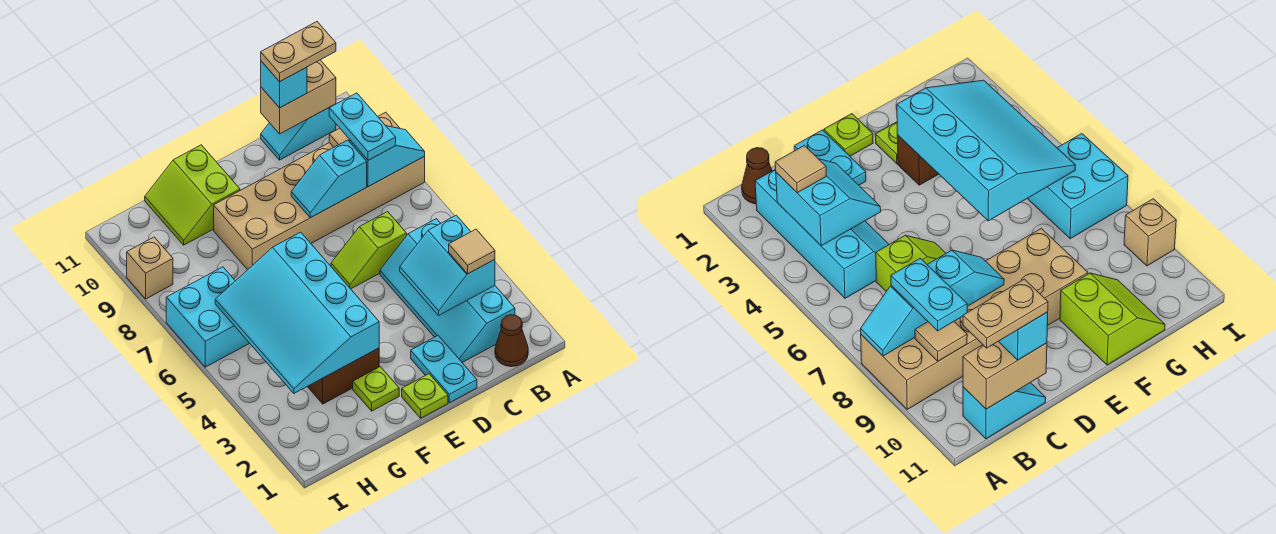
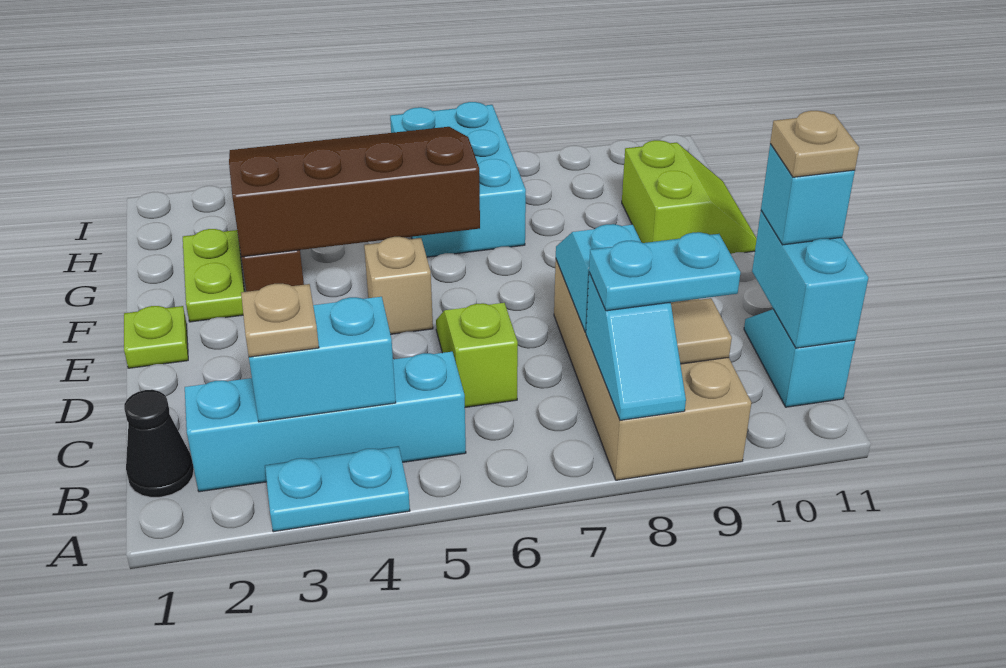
tan brick A8:F9 level 1 -> tan brick A8:D9 level 1
brown cone B1 level 1 -> black cone B1 level 1
tan tile B3 level 3 -> tan plate B3 level 3
tan brick B11:C11 level 2 -> cyan brick B11:C11 level 2
tan plate B11:C11 level 4 -> tan plate C11 level 4
cyan plate D1:D2 level 1 -> cyan plate A3:A4 level 1
lime plate F2 level 1 -> lime plate F2:G2 level 1
cyan slope F3:H6 level 2 top F -> brown slope F3:H6 level 2 top F
lime slope F10:G11 level 1 top F -> lime slope F10:G11 level 1 top 10
cyan brick H6:I7 level 1 -> cyan brick G6:I7 level 1
tan brick I9 level 1 -> tan brick E5 level 1

